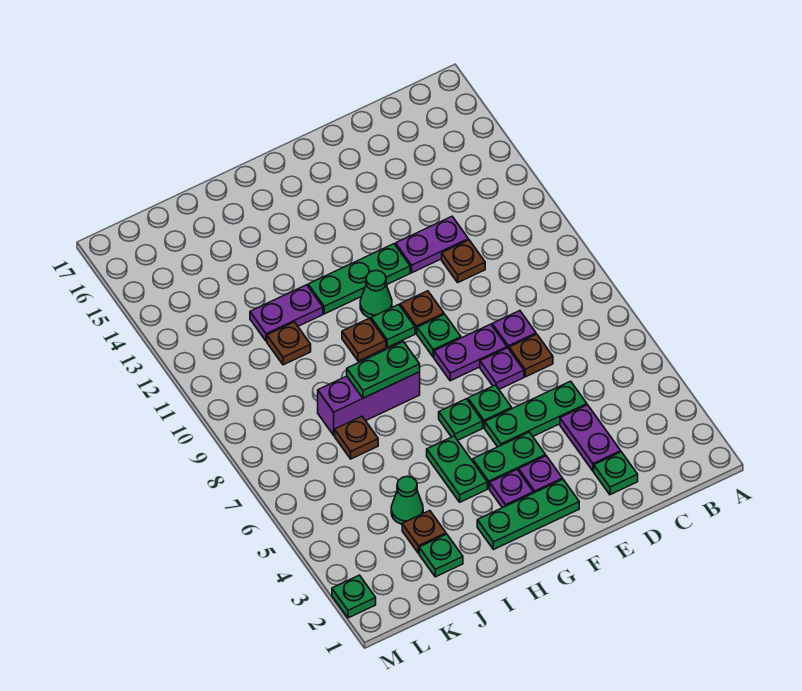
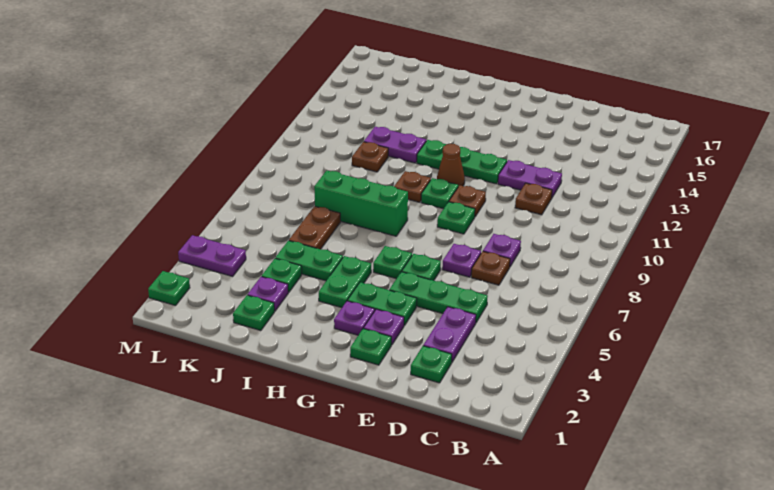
purple plate E8:F8 level 1 -> purple plate L4:M4 level 1
green plate F2:H2 level 1 -> green plate F2 level 1
green cone G11 level 1 -> brown cone G11 level 1
purple brick H8:J8 level 1 -> green brick H8:J8 level 1
green plate H8:I8 level 2 -> green plate I5:J5 level 1
brown plate J3 level 1 -> purple plate J3 level 1
green cone J4 level 1 -> green plate J4 level 1
brown plate J7 level 1 -> brown plate J6:J7 level 1

